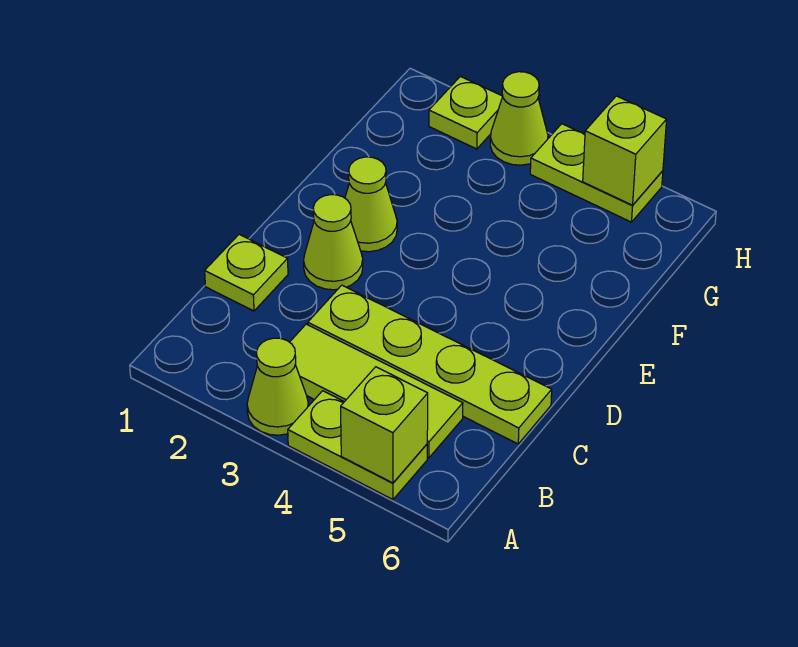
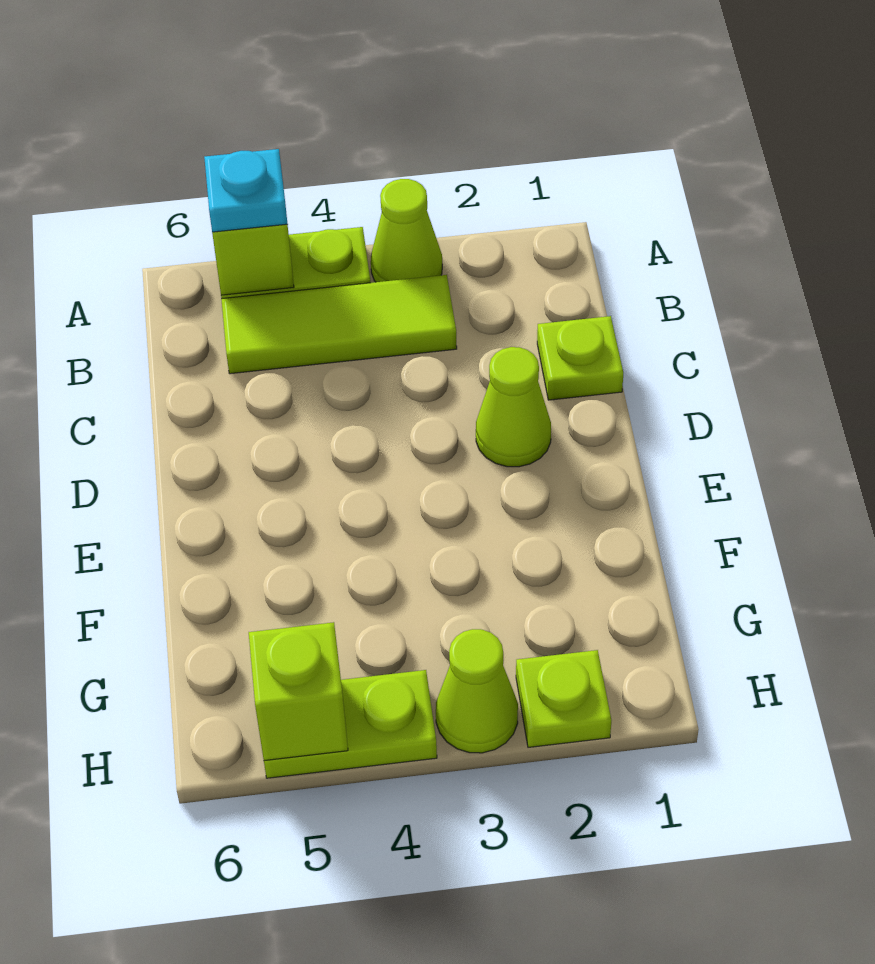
none -> cyan plate A5 level 3
lime plate C3:C6 level 1 -> none
lime cone E2 level 1 -> none

